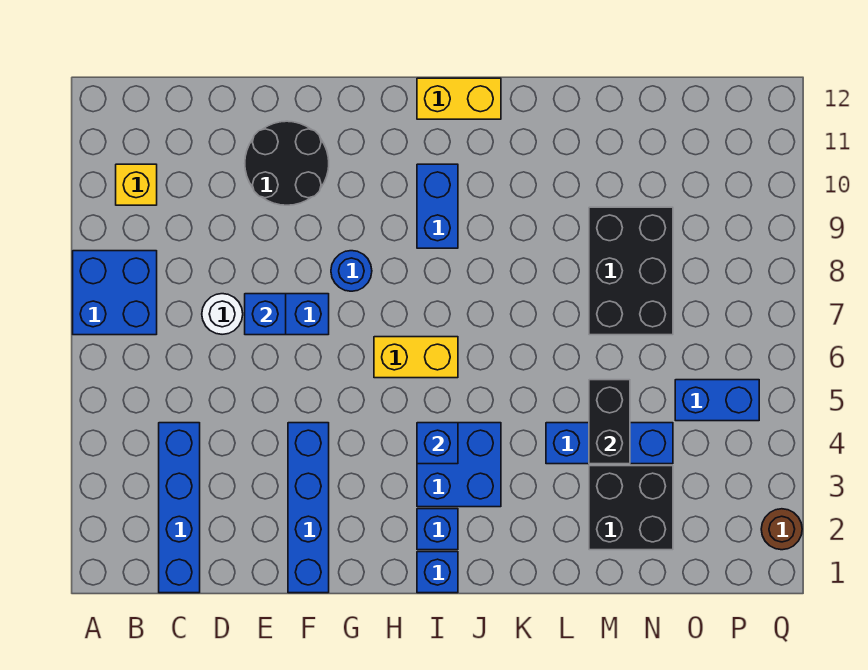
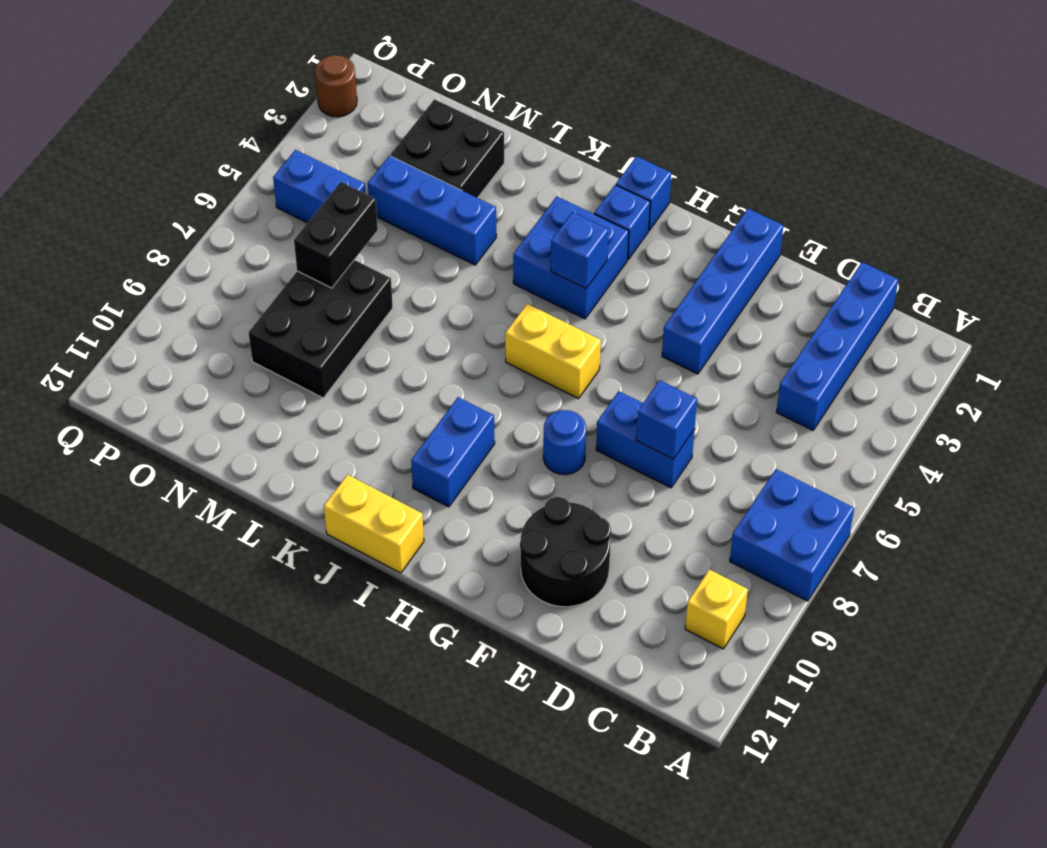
white round brick D7 level 1 -> none
black brick M4:M5 level 2 -> black brick N6:N7 level 2

